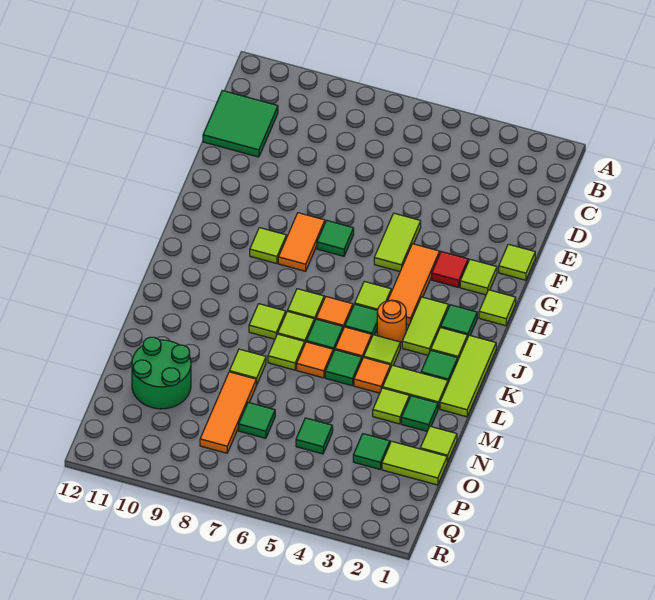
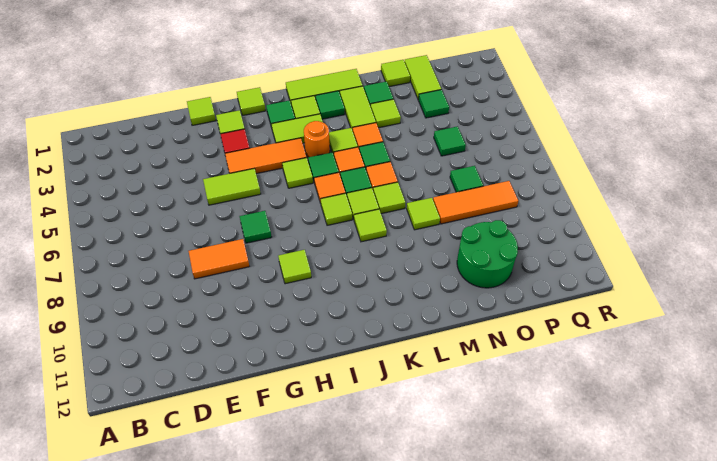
green tile C11:D12 level 1 -> none
orange tile G8:H8 level 1 -> orange tile E8:F8 level 1

